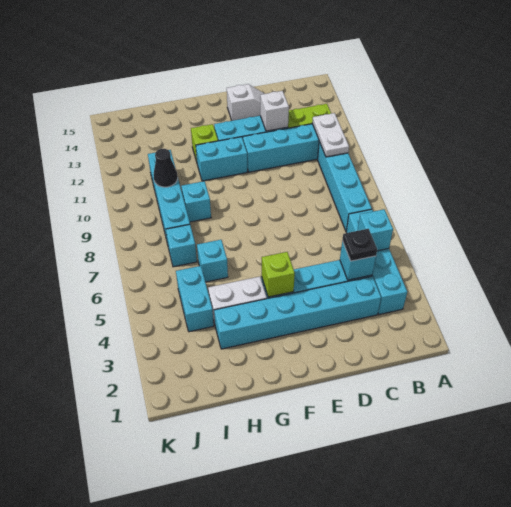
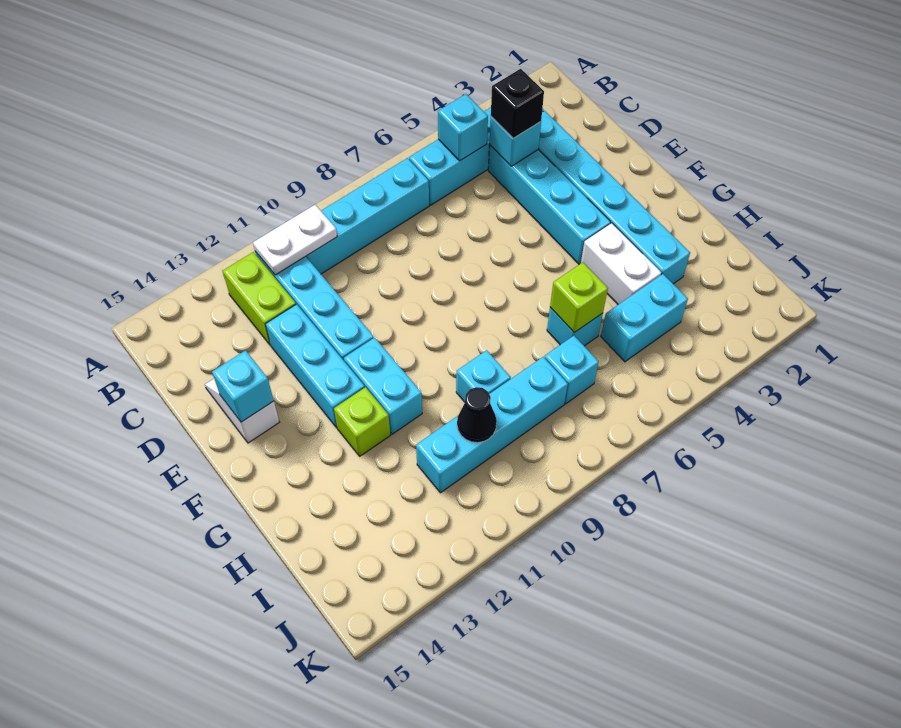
black plate C4 level 3 -> black brick C4 level 3
white brick D12 level 2 -> none
none -> cyan brick E14 level 2
lime brick F4 level 2 -> lime brick H6 level 2

